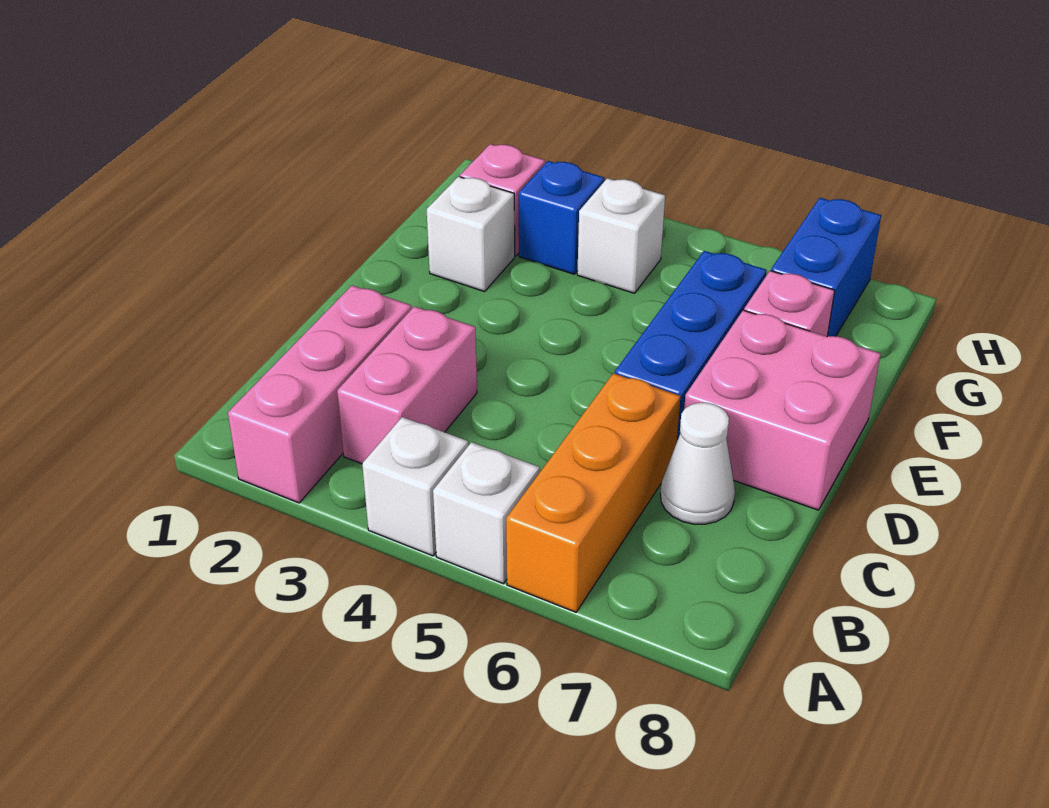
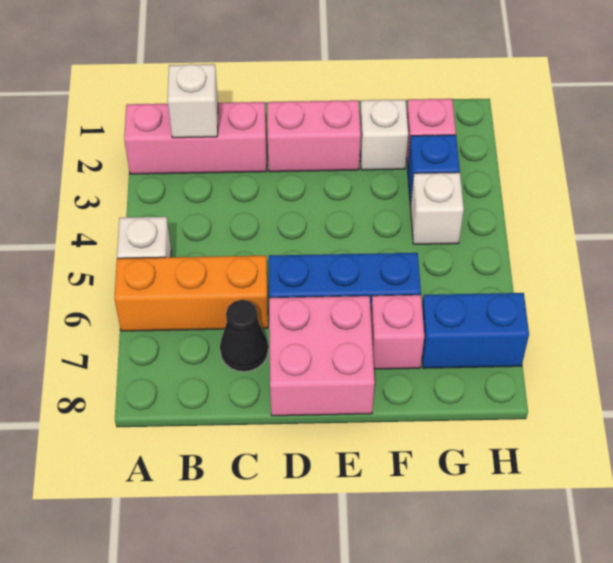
white brick A4 level 1 -> white brick B2 level 2
pink brick B3:C3 level 1 -> pink brick D2:E2 level 1
white cone C7 level 1 -> black cone C7 level 1

